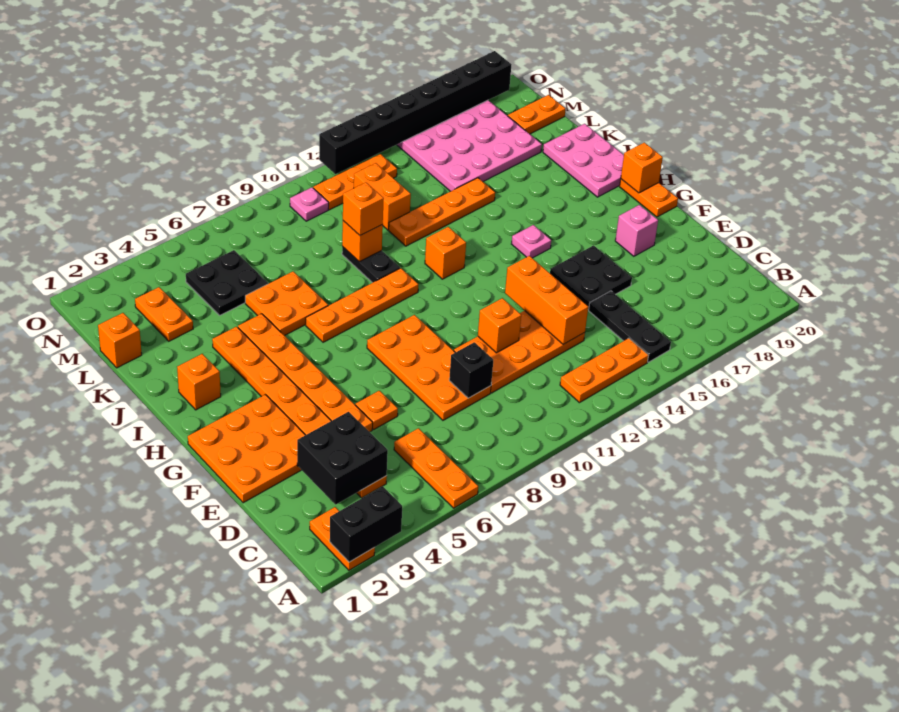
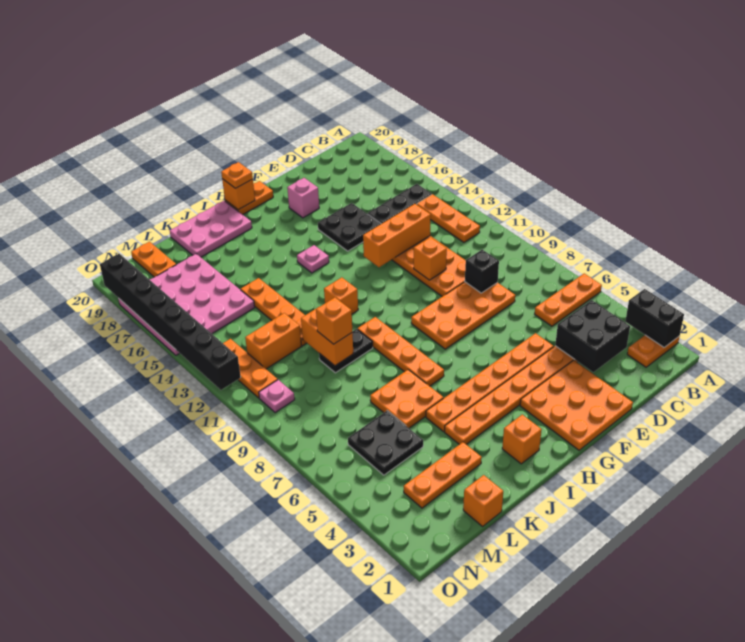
orange plate E6 level 1 -> orange plate H20 level 3
orange brick K10 level 2 -> orange brick K10:K11 level 2
orange plate L3:M3 level 1 -> orange plate K3:M3 level 1

